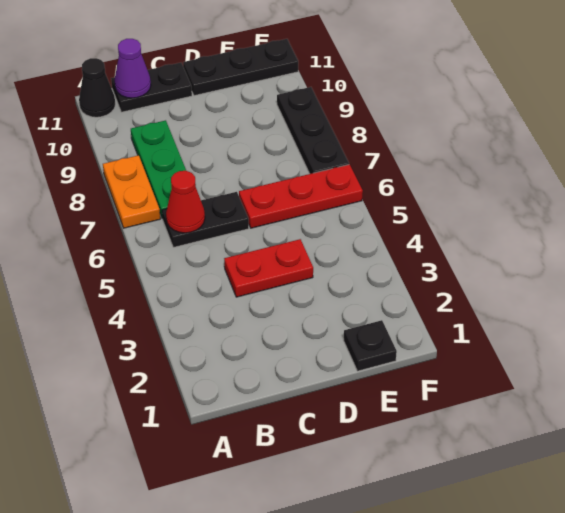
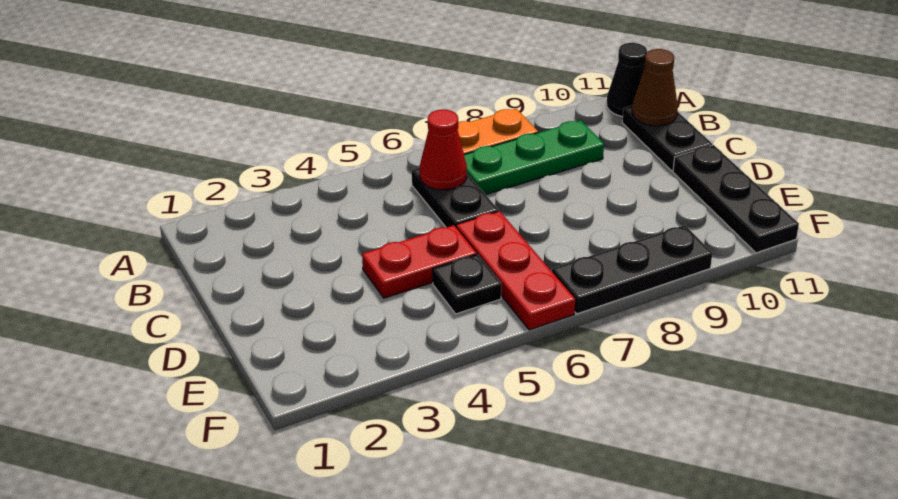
purple cone B11 level 2 -> brown cone B11 level 2
red plate C4:D4 level 1 -> red plate D4:D5 level 1
black plate E1 level 1 -> black plate E5 level 1

